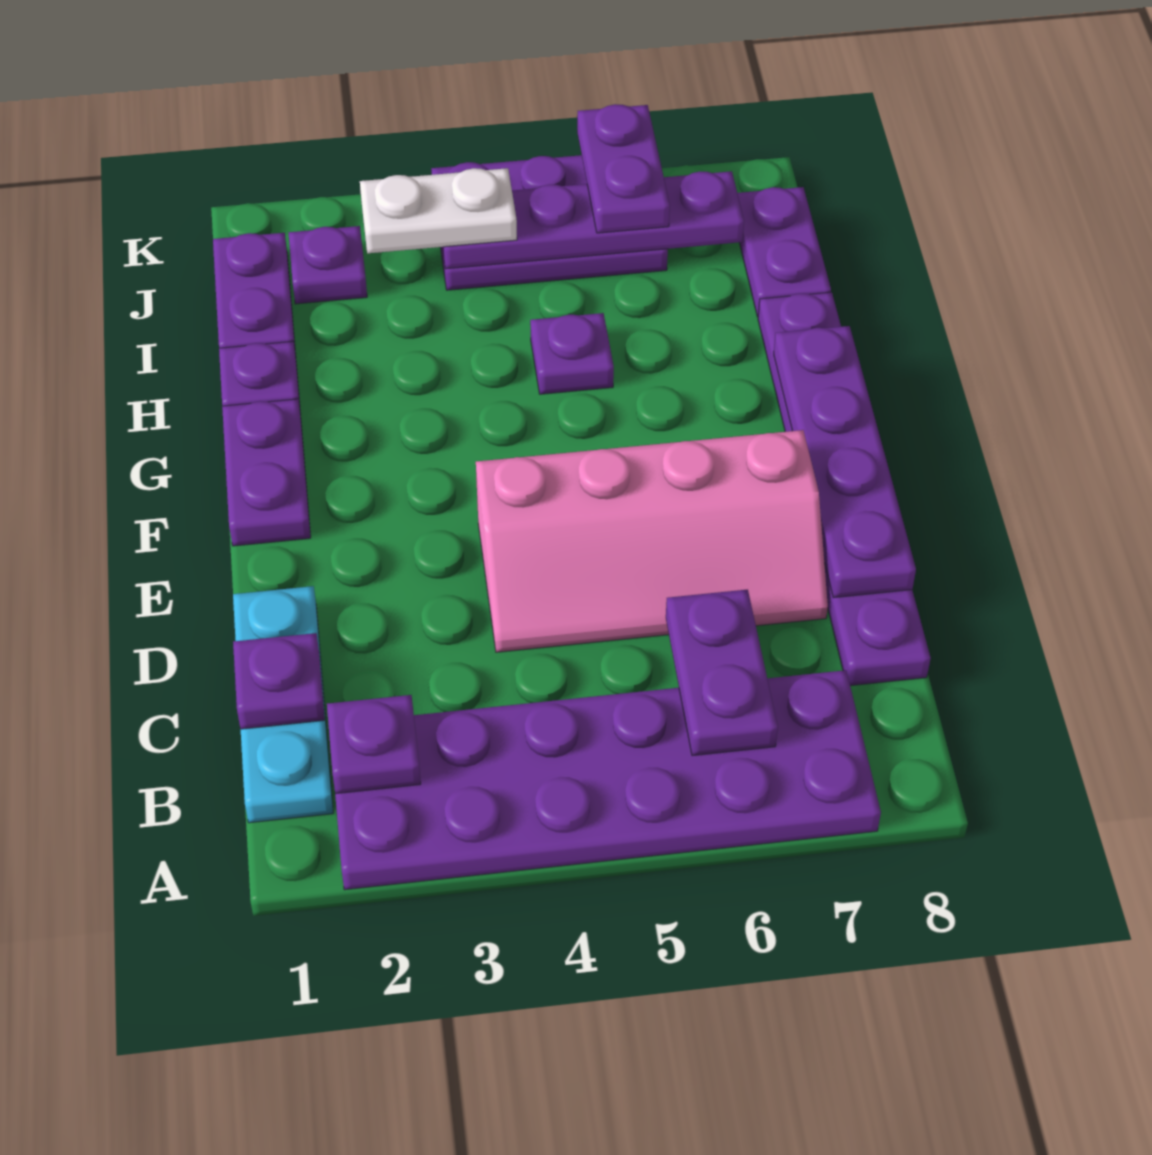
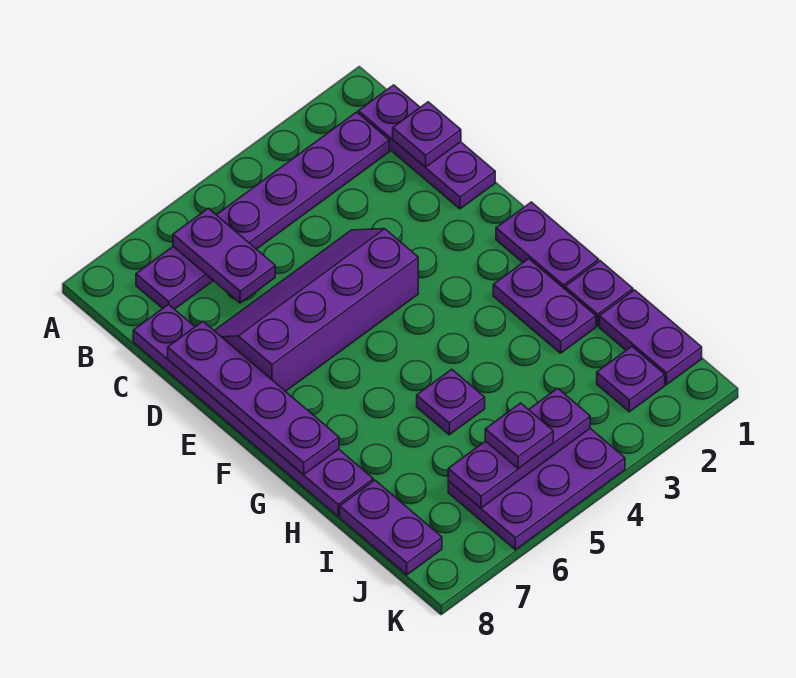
purple plate A2:B7 level 1 -> purple plate B2:B7 level 1
cyan plate B1:D1 level 1 -> purple plate B1:D1 level 1
purple plate B2 level 2 -> purple plate J5 level 3
pink slope D4:E7 level 1 top E -> purple slope D4:E7 level 1 top E
white plate J3:J4 level 3 -> none
purple plate J4:J7 level 2 -> purple plate J4:J6 level 2
purple plate J6:K6 level 3 -> purple plate G2:H2 level 1

